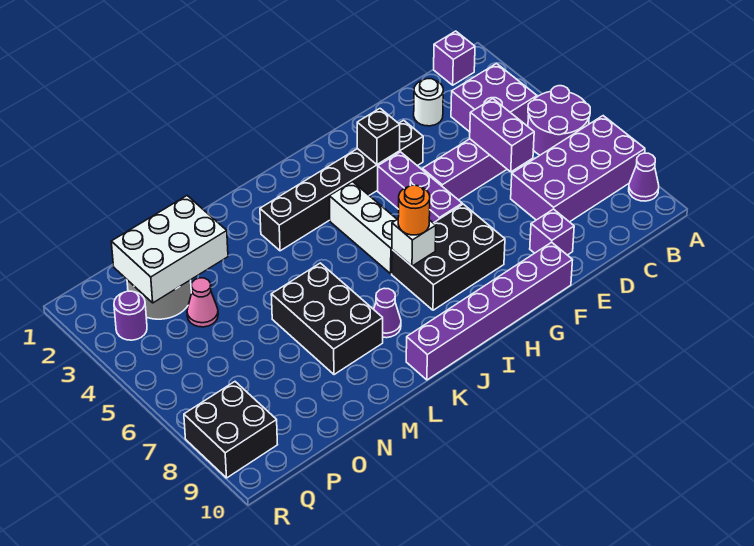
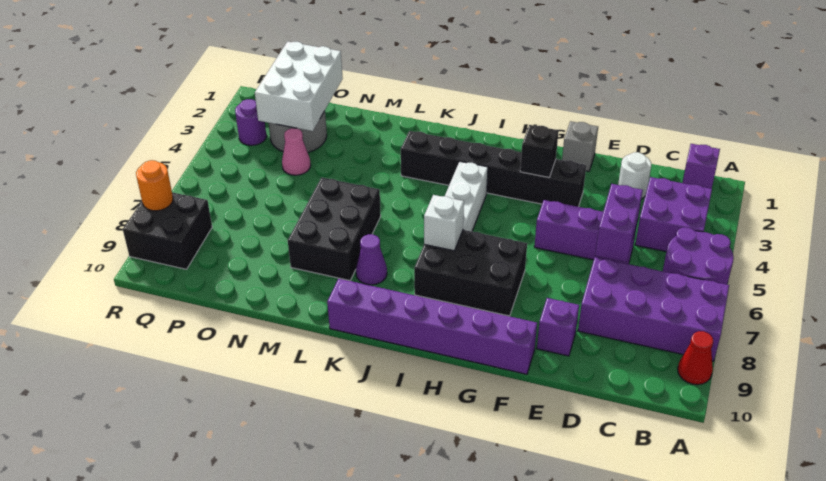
purple cone A9 level 1 -> red cone A9 level 1
none -> grey brick F1 level 1
purple brick G4:G6 level 1 -> none
orange round brick I7 level 3 -> orange round brick R8 level 2
white brick N2:P3 level 2 -> white brick O1:P3 level 2

